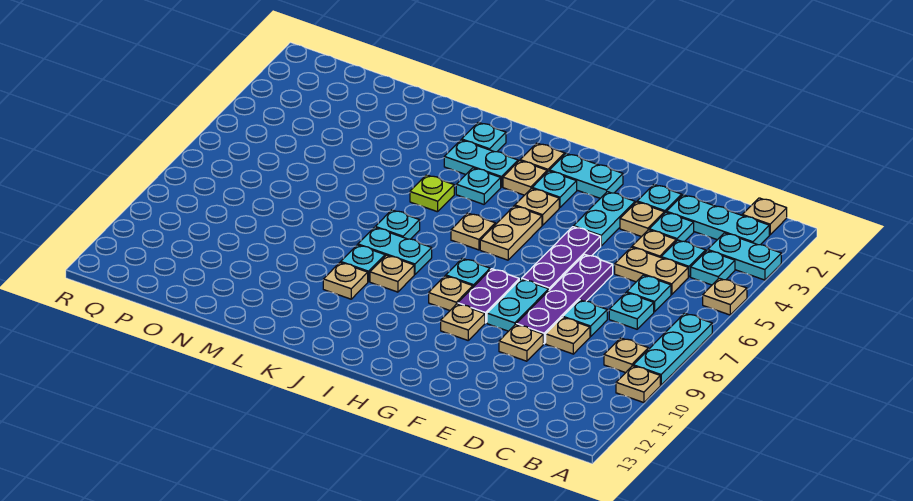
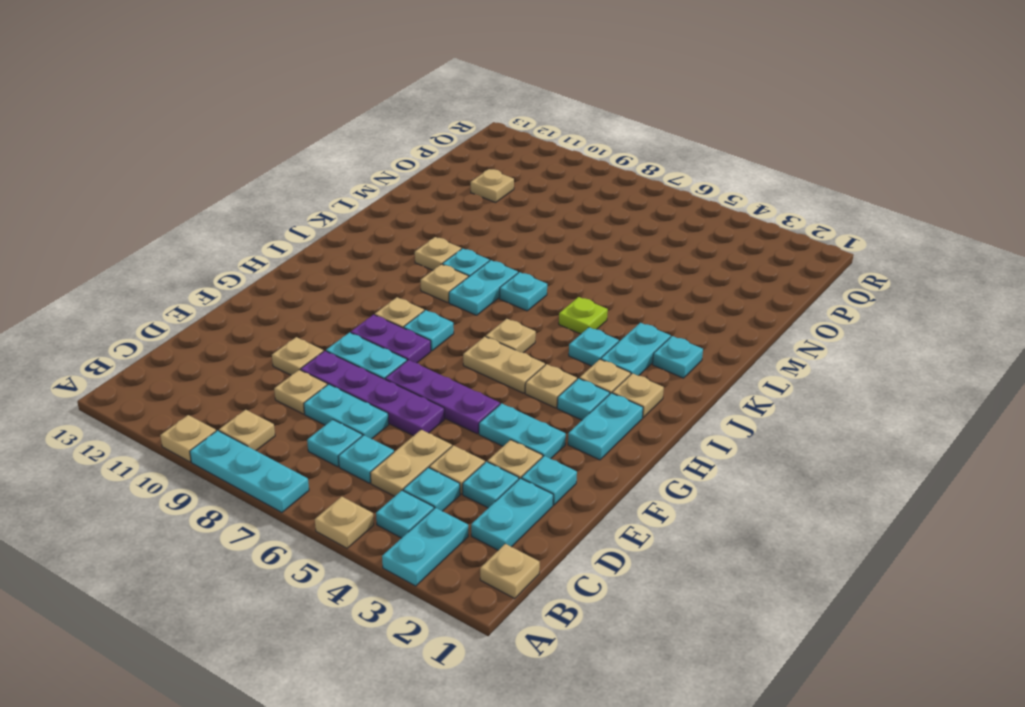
cyan plate B2:D2 level 1 -> cyan plate C2:D2 level 1
cyan plate D8 level 1 -> cyan plate D7:D8 level 1
tan plate G10 level 1 -> tan plate O11 level 1

